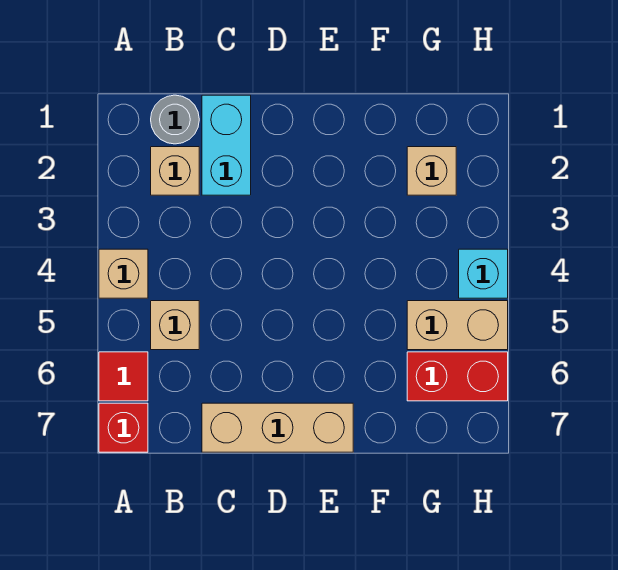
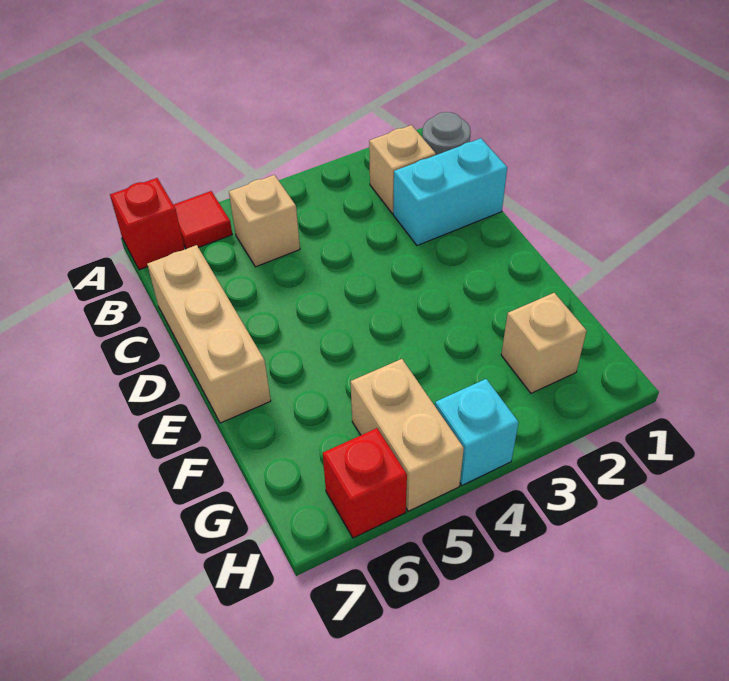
tan brick A4 level 1 -> none
red brick G6:H6 level 1 -> red brick H6 level 1

